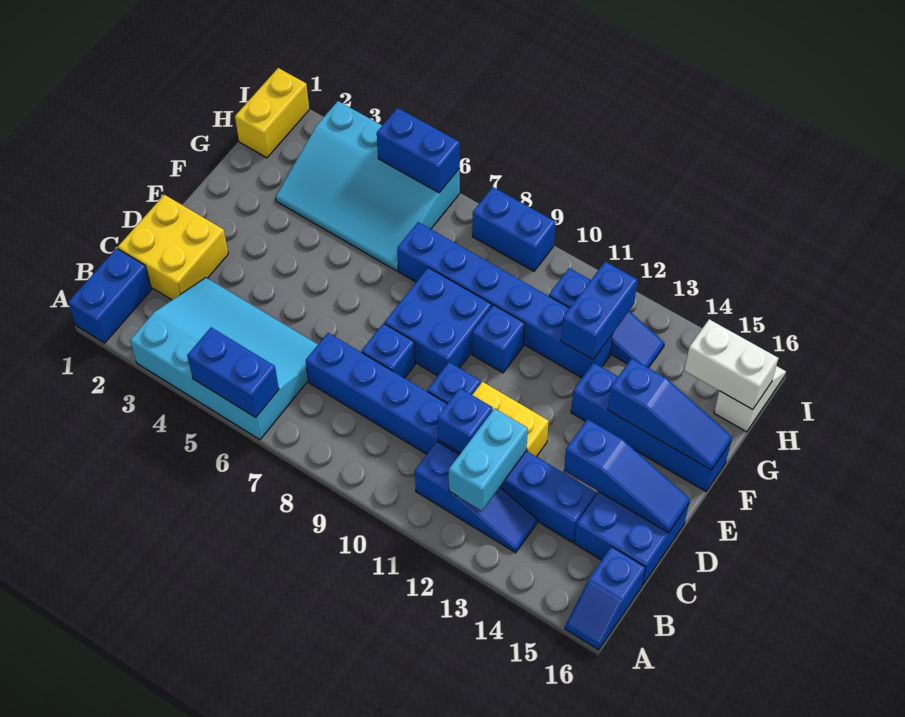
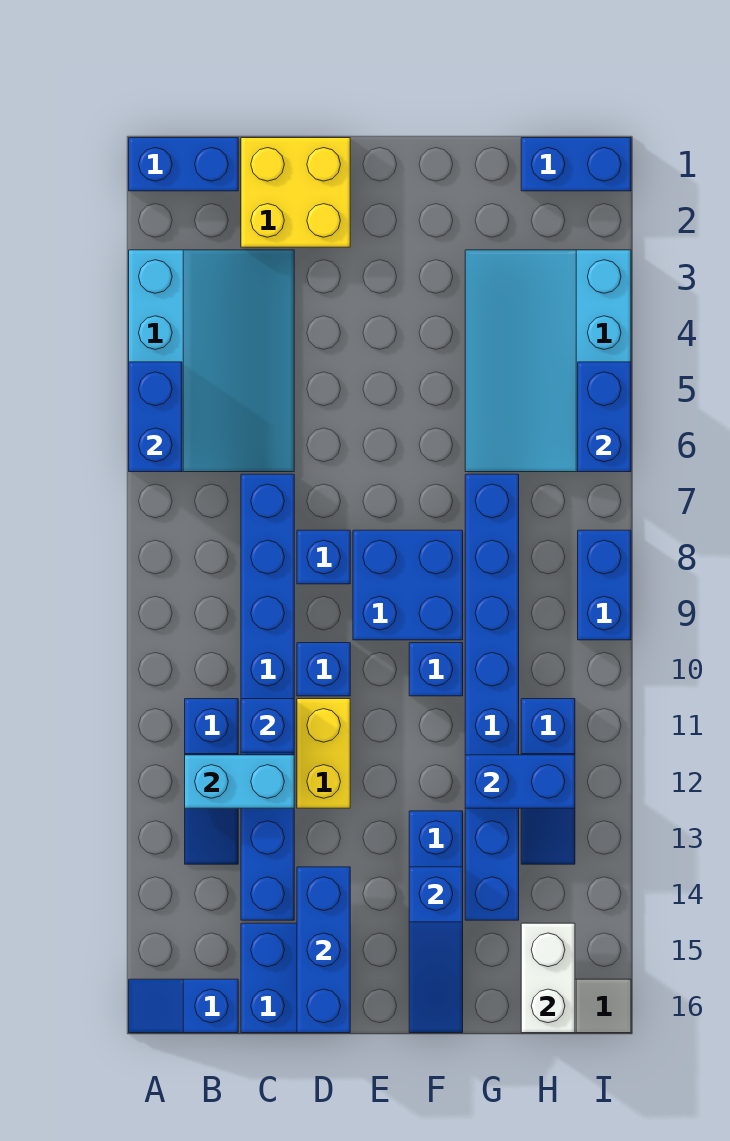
blue slope D14:D16 level 2 top 14 -> blue brick D14:D16 level 2
blue brick G7:G12 level 1 -> blue brick G7:G14 level 1
yellow brick H1:I1 level 1 -> blue brick H1:I1 level 1

